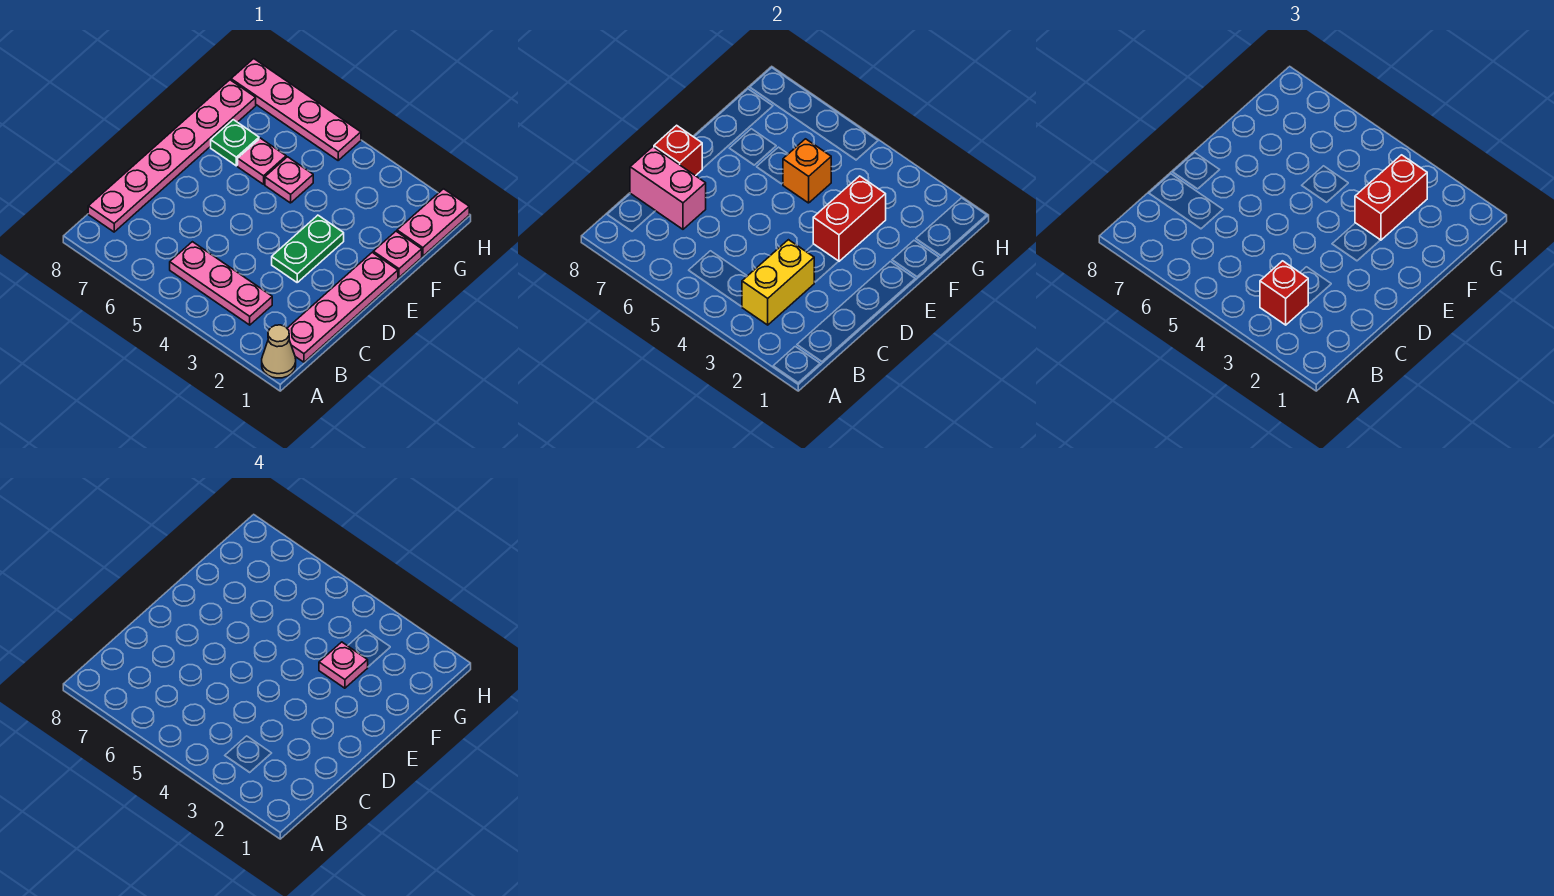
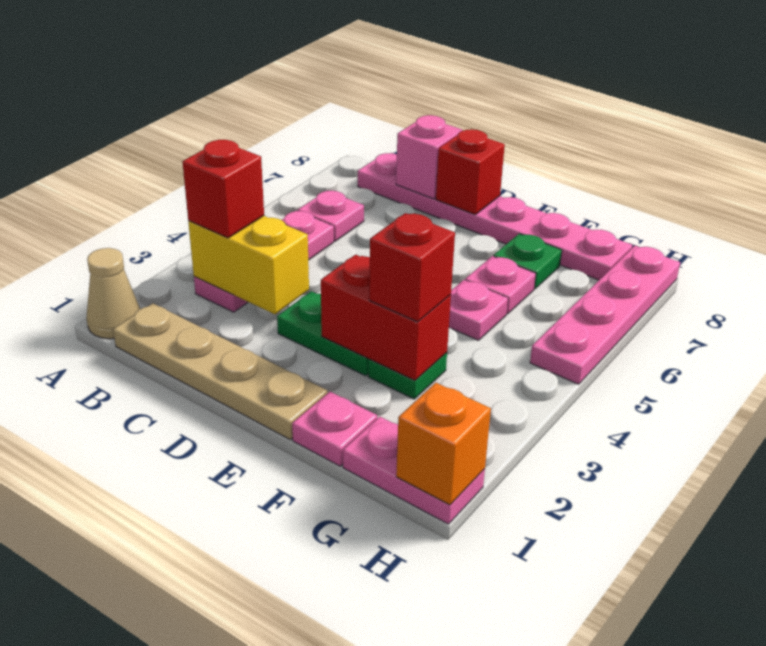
pink plate B1:E1 level 1 -> tan plate B1:E1 level 1
pink brick C7:C8 level 2 -> pink brick C8 level 2
none -> green plate F3 level 1
red brick F3:G3 level 3 -> red brick F3 level 3
pink plate F3 level 4 -> pink plate B6 level 1
orange brick F5 level 2 -> orange brick H1 level 2

